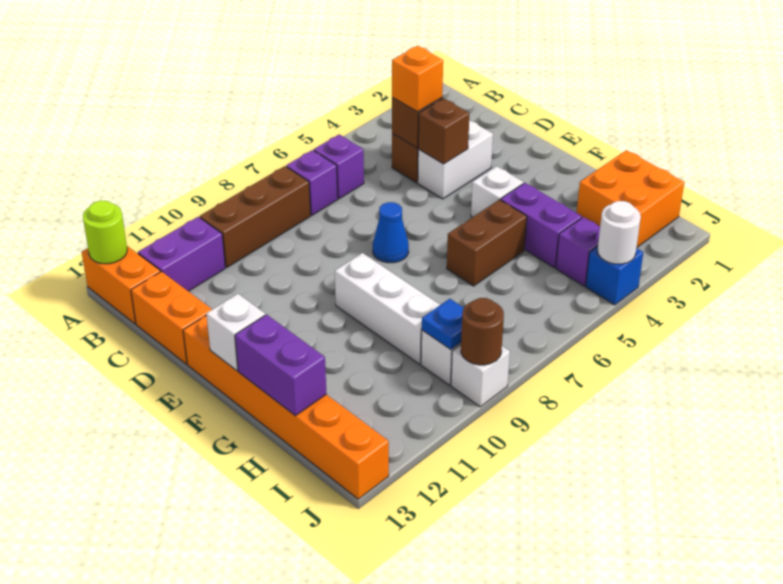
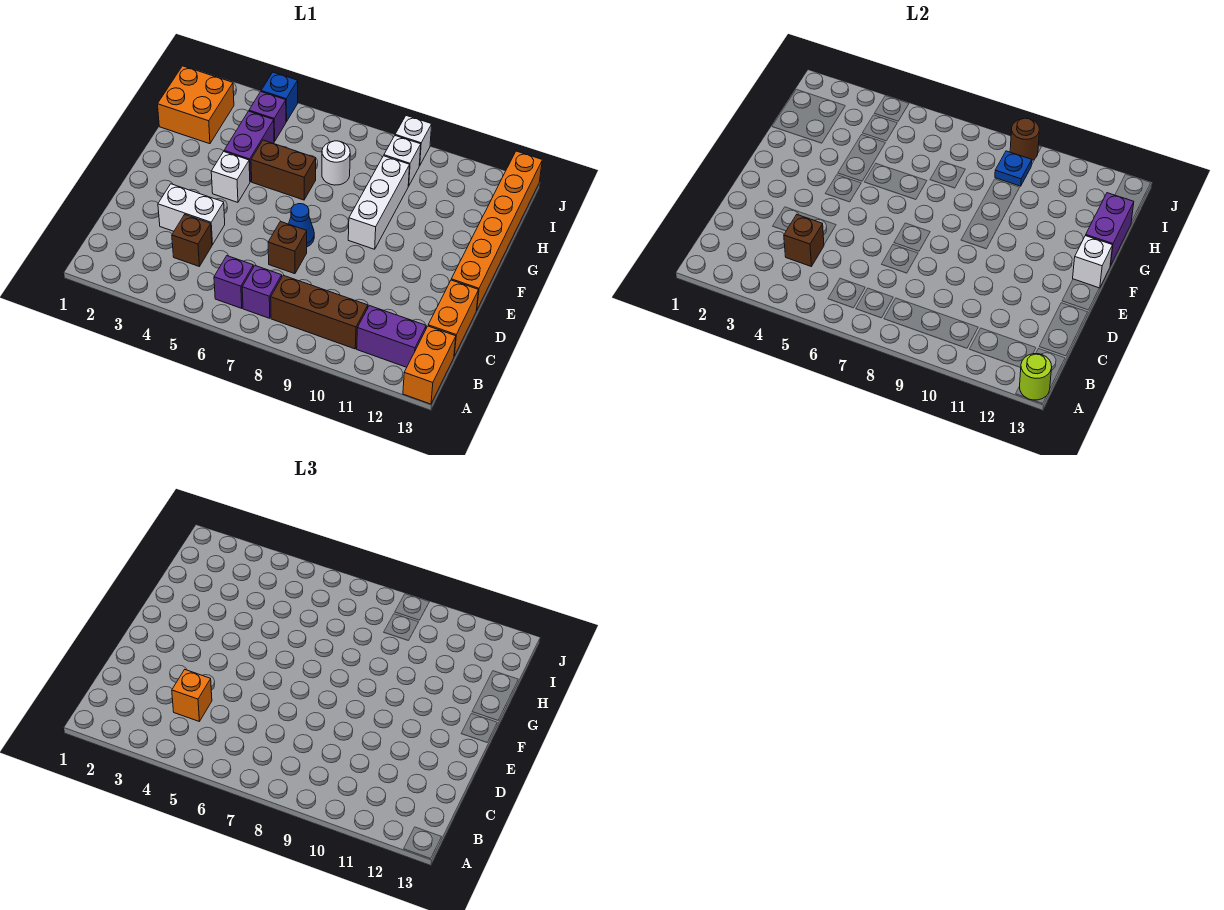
brown brick D4 level 2 -> brown brick D7 level 1
white round brick J4 level 2 -> white round brick H7 level 1

